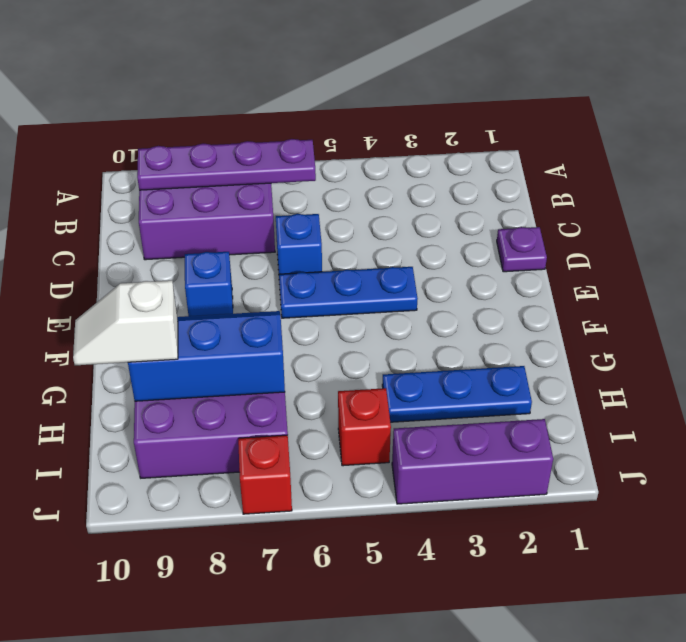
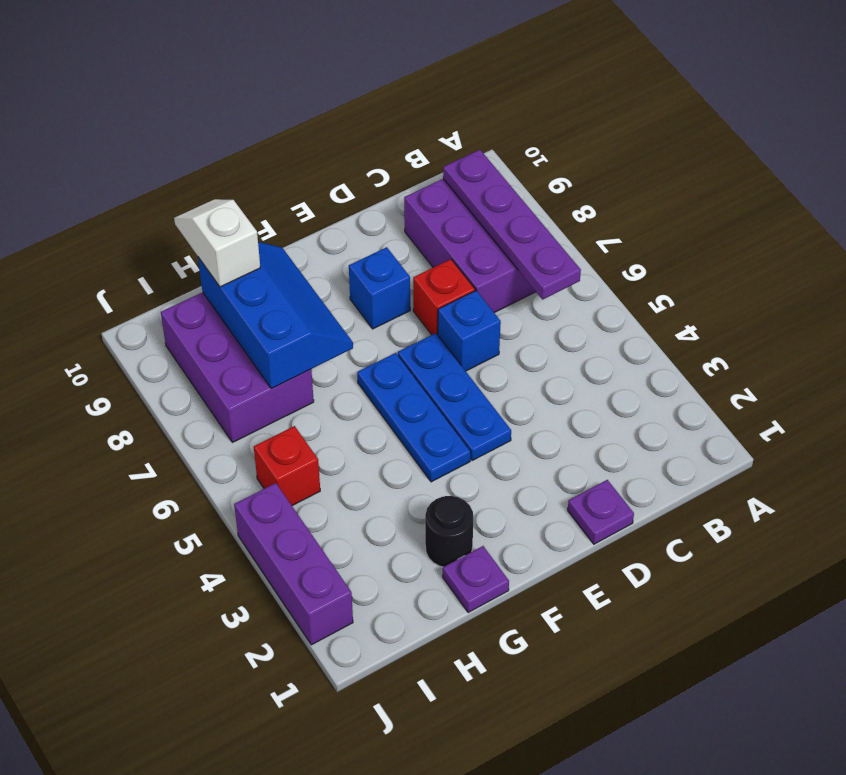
none -> purple plate G1 level 1
none -> black round brick G2 level 1
blue plate H2:H4 level 1 -> blue plate F4:F6 level 1
red brick J7 level 1 -> red brick D7 level 1

